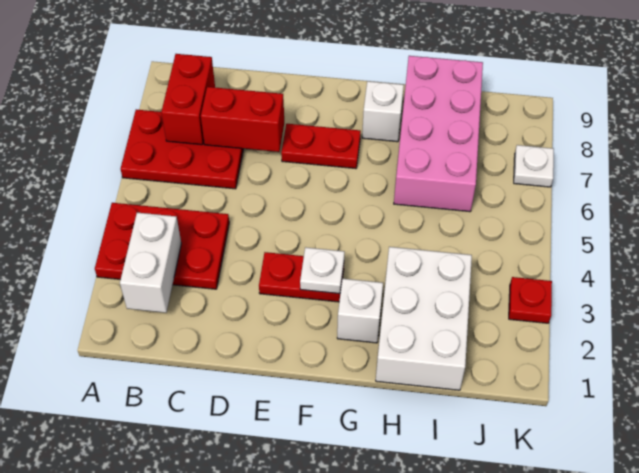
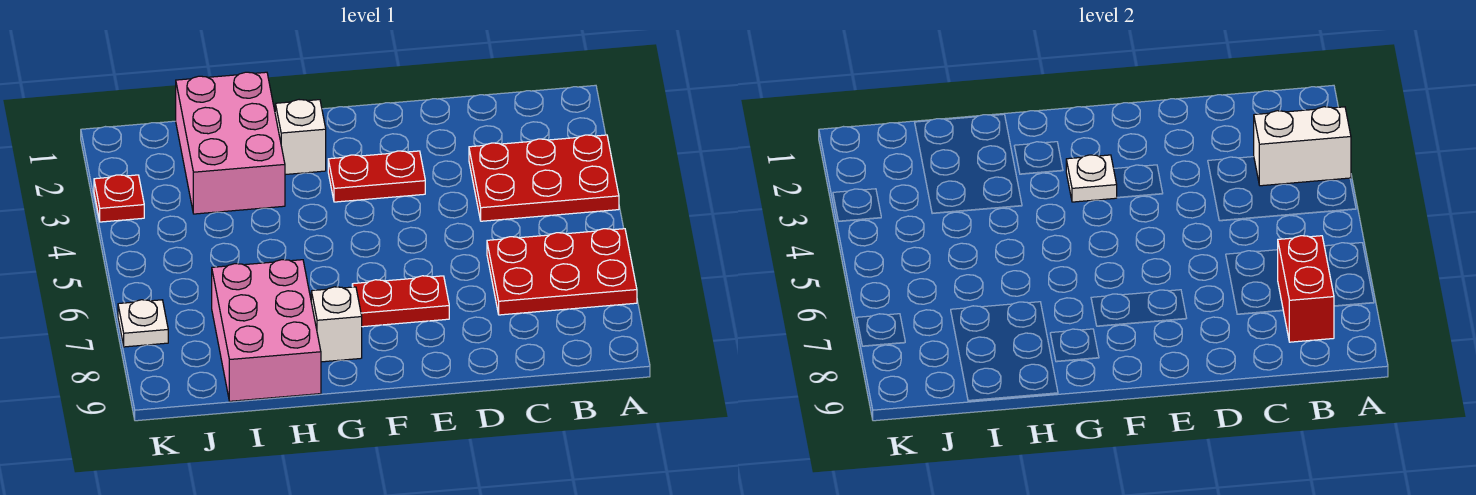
white brick B2:B3 level 2 -> white brick A3:B3 level 2
red brick C7:D7 level 2 -> none
white brick H1:I3 level 1 -> pink brick H1:I3 level 1
pink brick H6:I9 level 1 -> pink brick H7:I9 level 1

